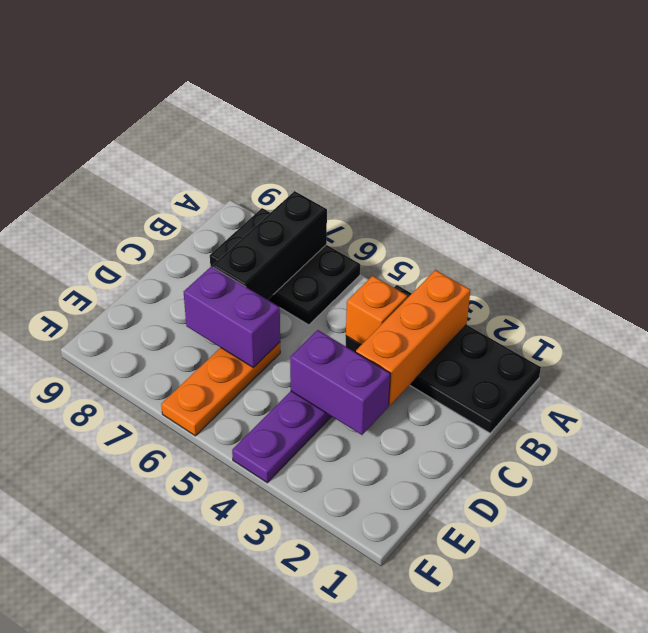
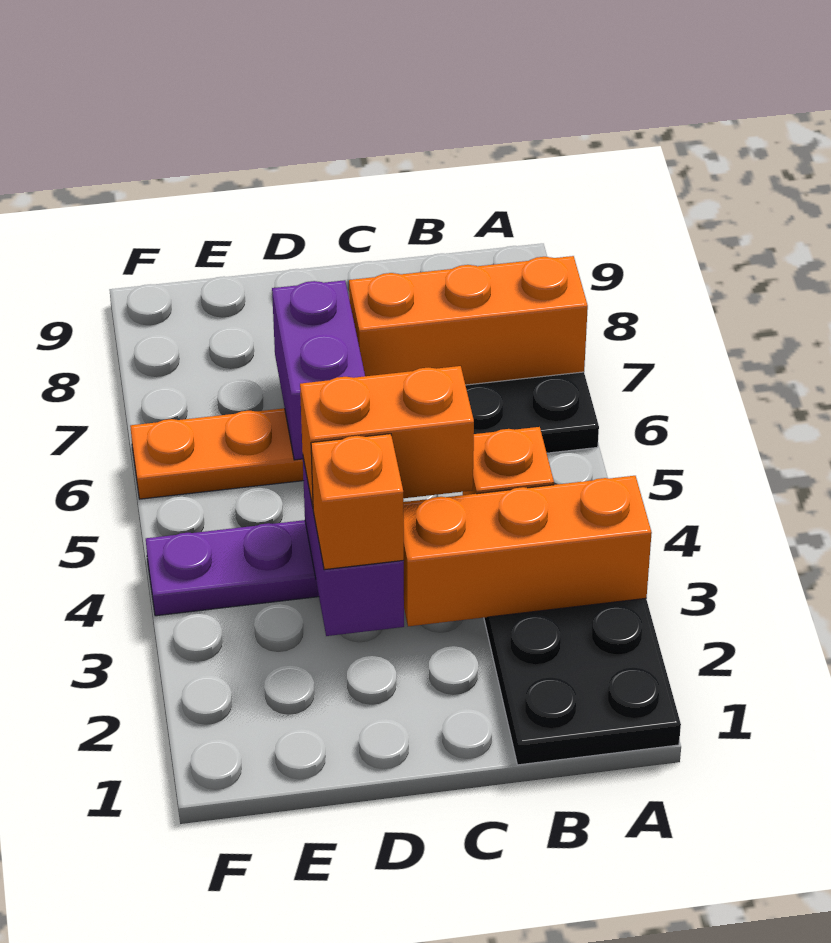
black brick A7:C7 level 2 -> orange brick A7:C7 level 2
none -> orange brick C4:D4 level 3
none -> orange brick D3 level 3

